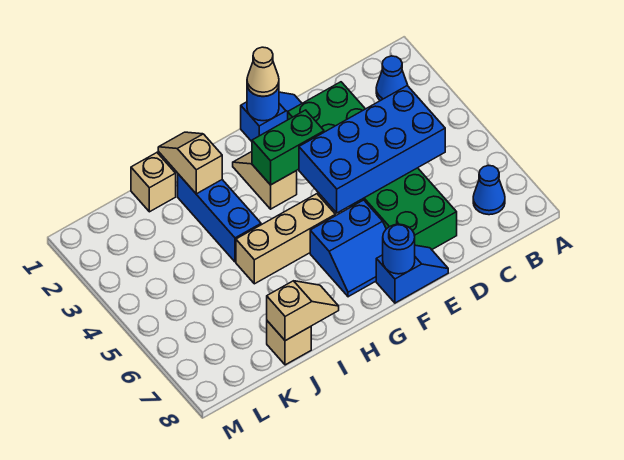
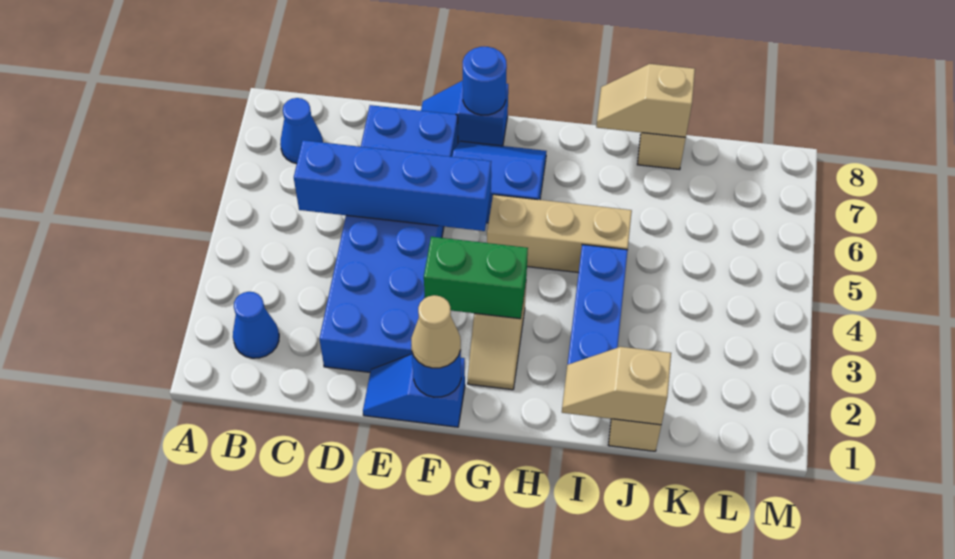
blue brick C4:F5 level 2 -> blue brick C5:F5 level 2
green brick D2:E7 level 1 -> blue brick D2:E7 level 1
tan slope I1:I2 level 2 top 2 -> tan slope I1:J1 level 2 top J

